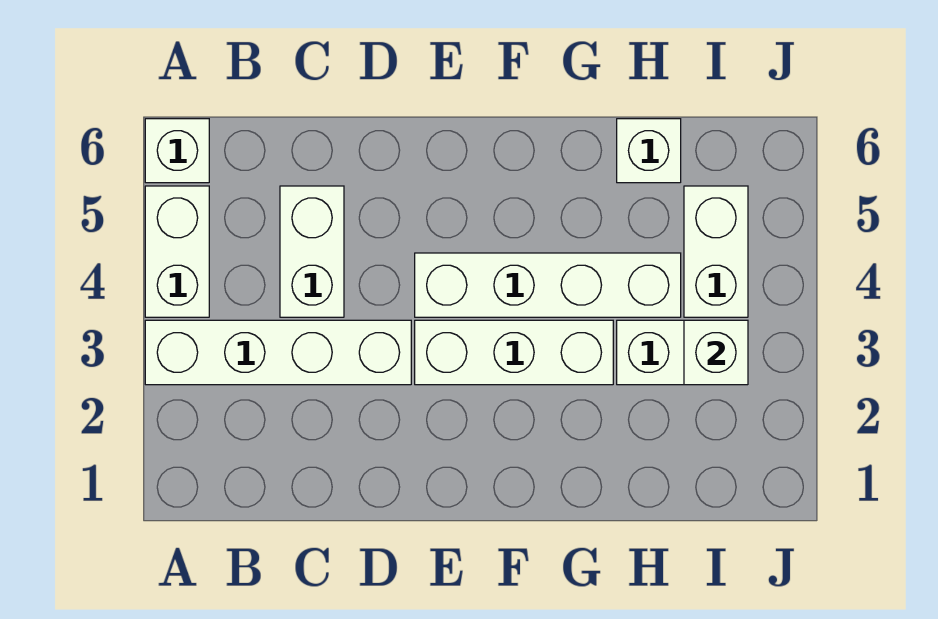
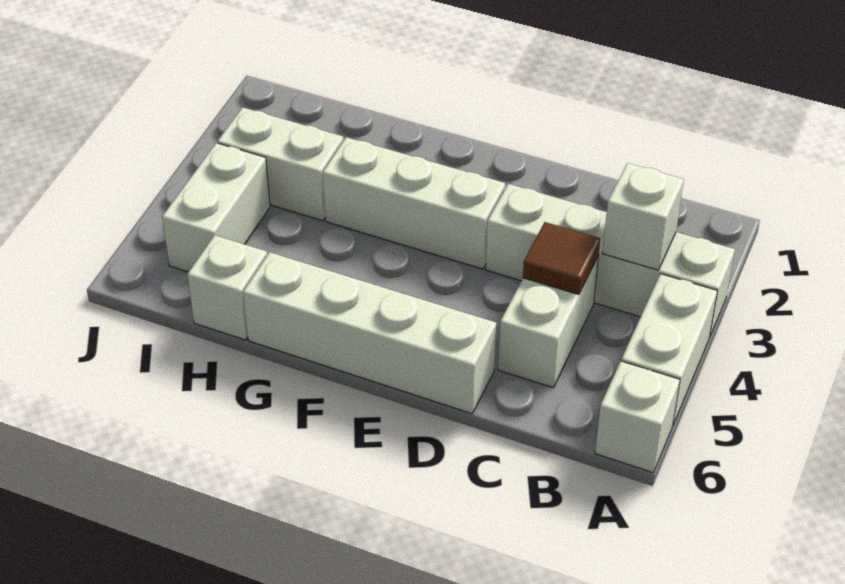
none -> brown tile C4 level 2
white brick E4:H4 level 1 -> white brick D6:G6 level 1
white brick I3 level 2 -> white brick B3 level 2

